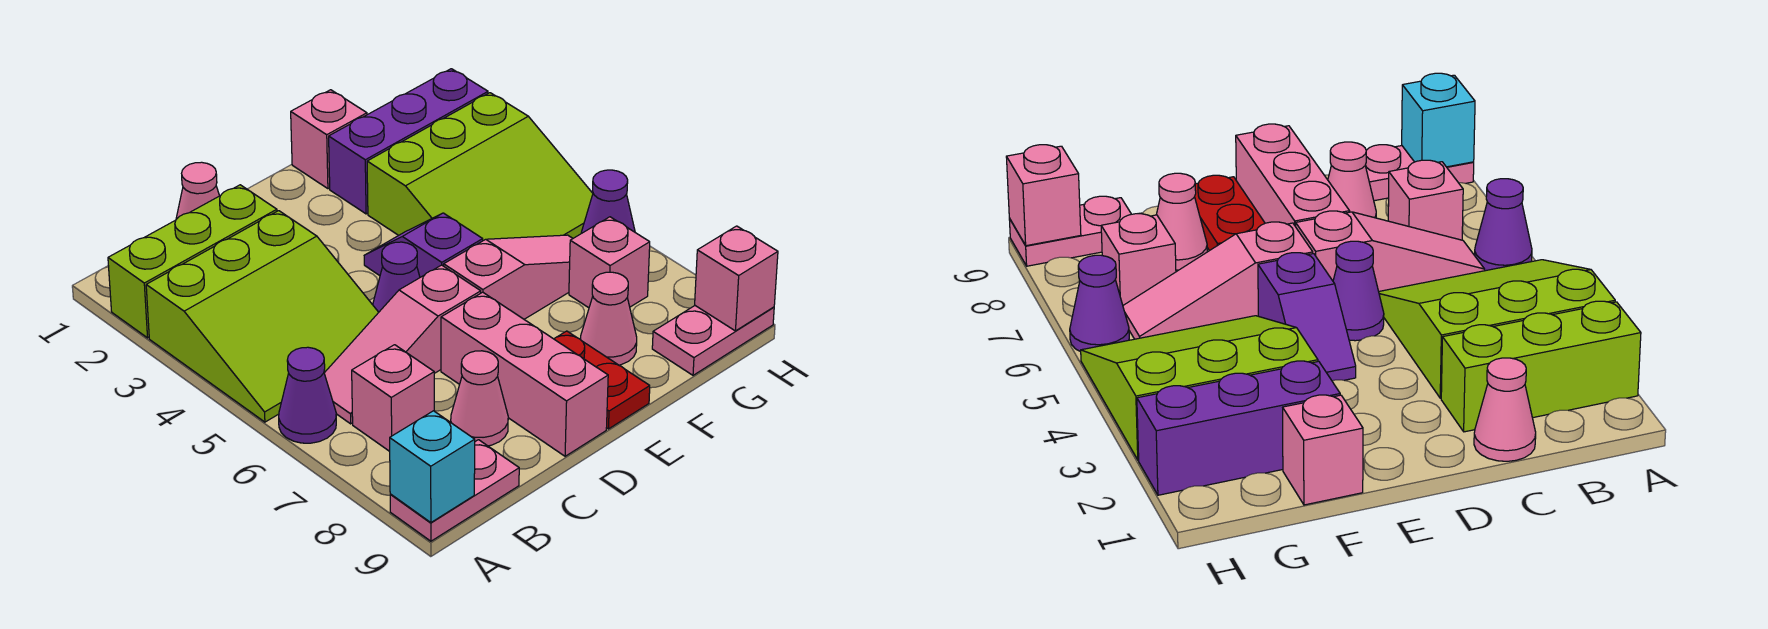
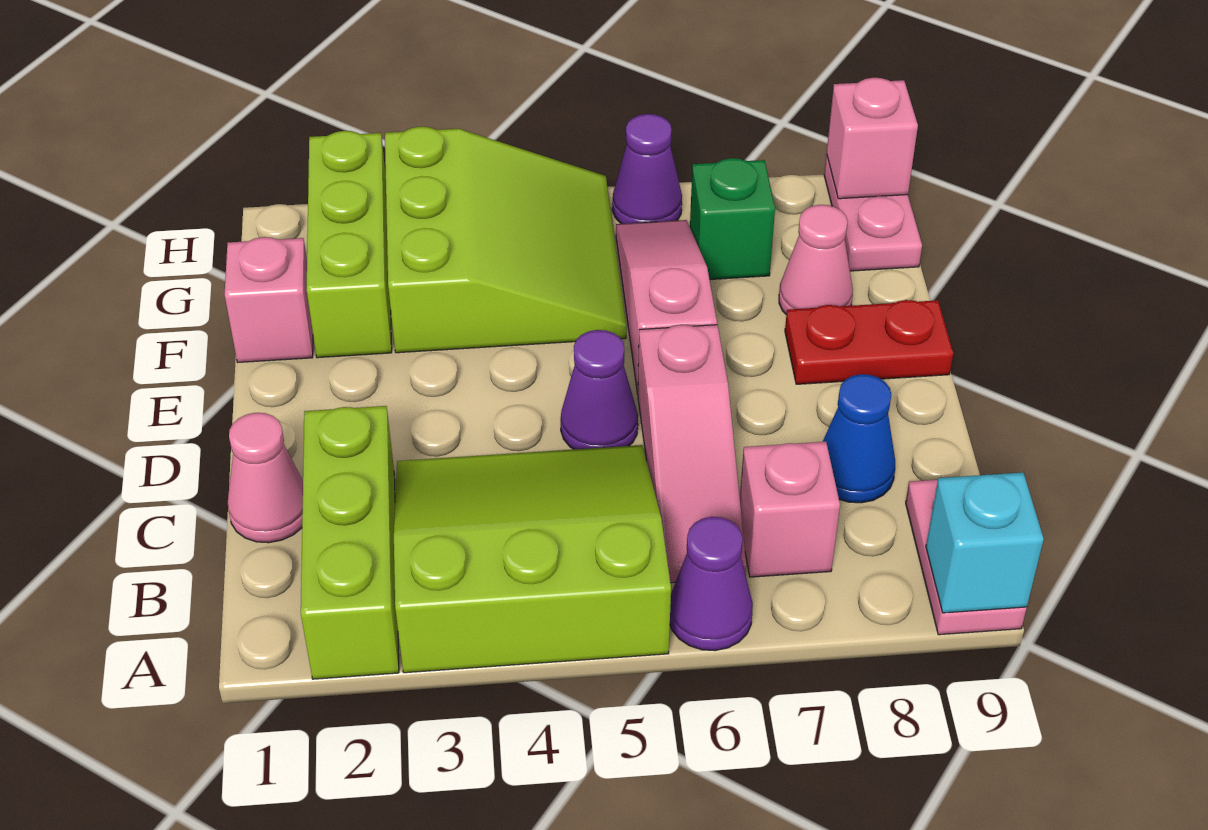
lime slope A3:C5 level 1 top 3 -> lime slope A3:C5 level 1 top A
pink cone C8 level 1 -> blue cone C8 level 1
pink brick D7:D9 level 1 -> none
purple slope E4:E5 level 1 top 5 -> none
purple brick F2:H2 level 1 -> lime brick F2:H2 level 1
pink brick G7 level 1 -> green brick G7 level 1

